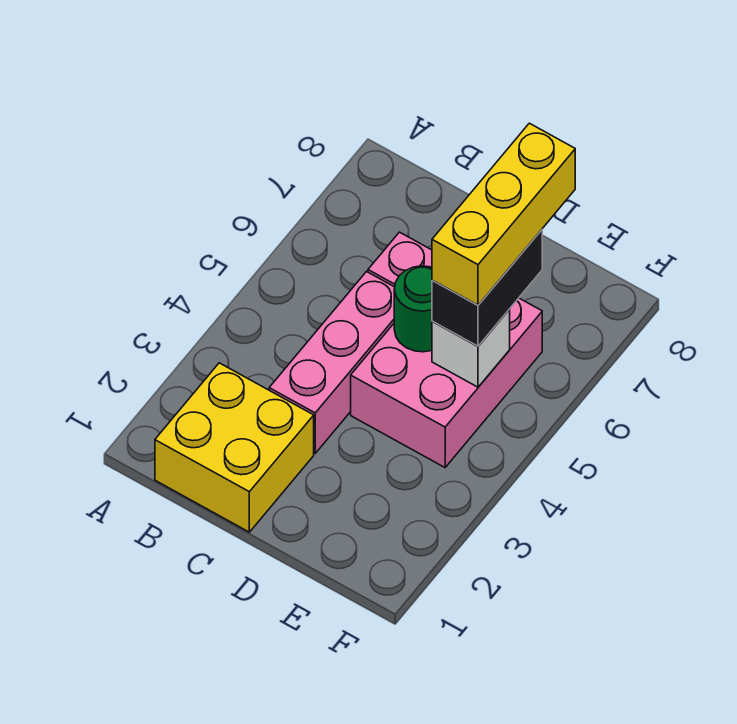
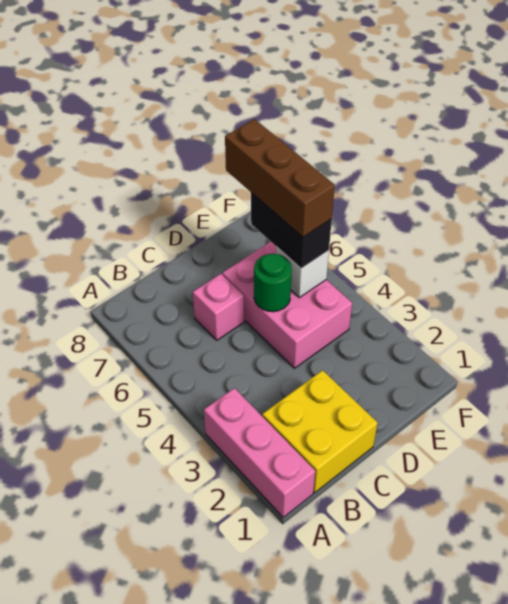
pink brick C3:C5 level 1 -> pink brick A1:A3 level 1
yellow brick E5:E7 level 4 -> brown brick E5:E7 level 4

